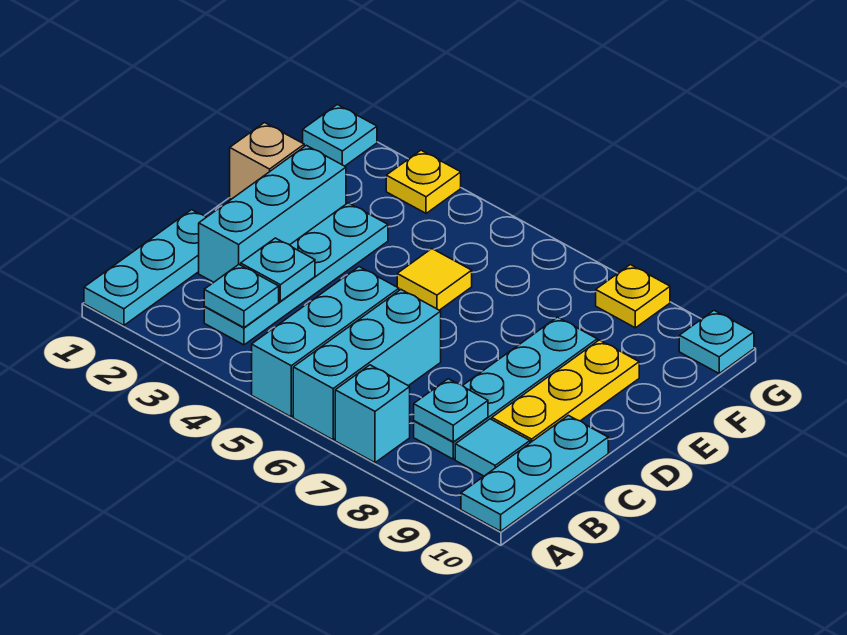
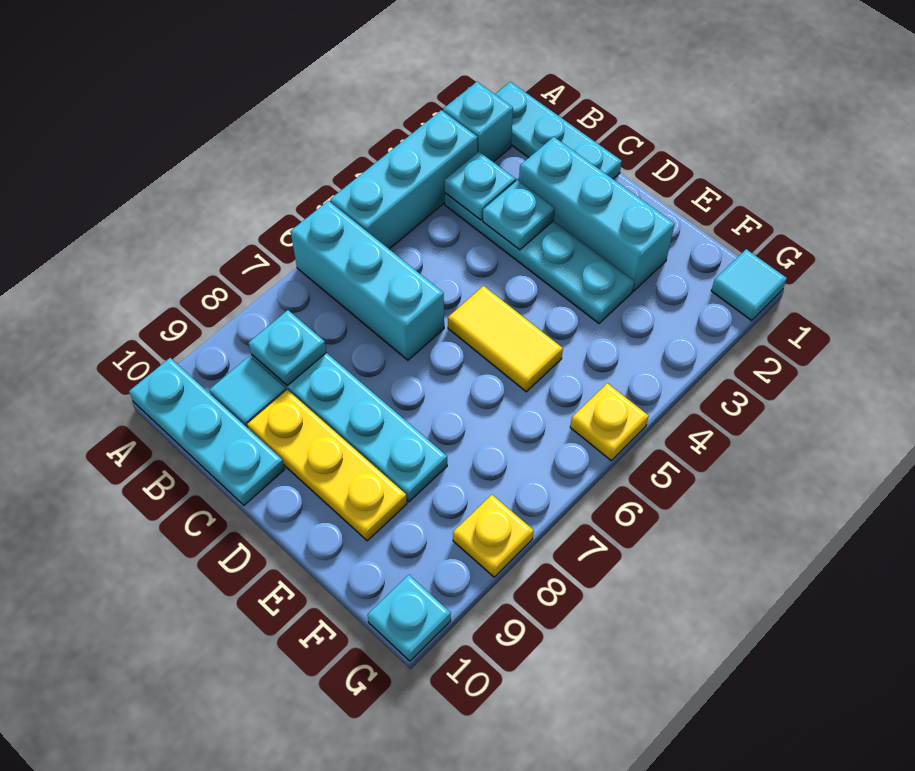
cyan brick A5:C5 level 1 -> cyan brick A3:A5 level 1
cyan brick A7 level 1 -> cyan brick A2 level 1
tan brick E1 level 1 -> none
yellow tile E5 level 1 -> yellow tile D5:E5 level 1
cyan plate G1 level 1 -> cyan tile G1 level 1
yellow plate G3 level 1 -> yellow plate G5 level 1

